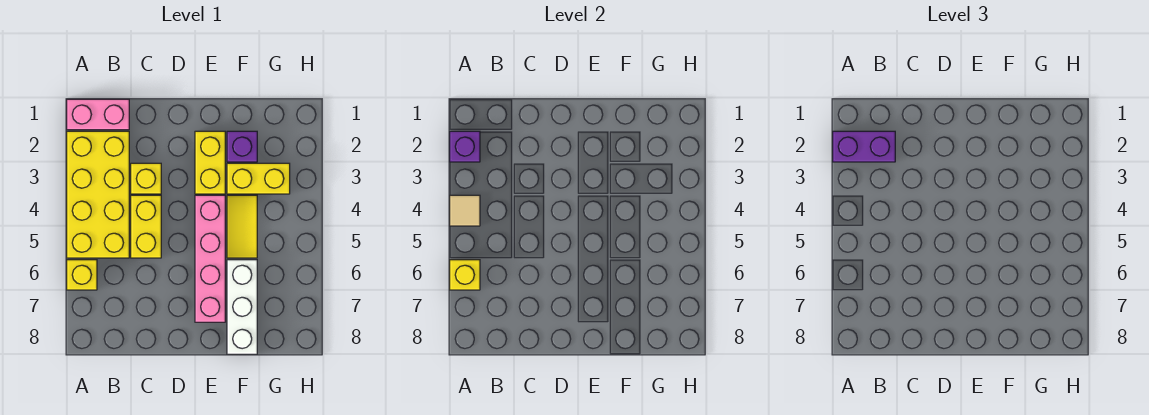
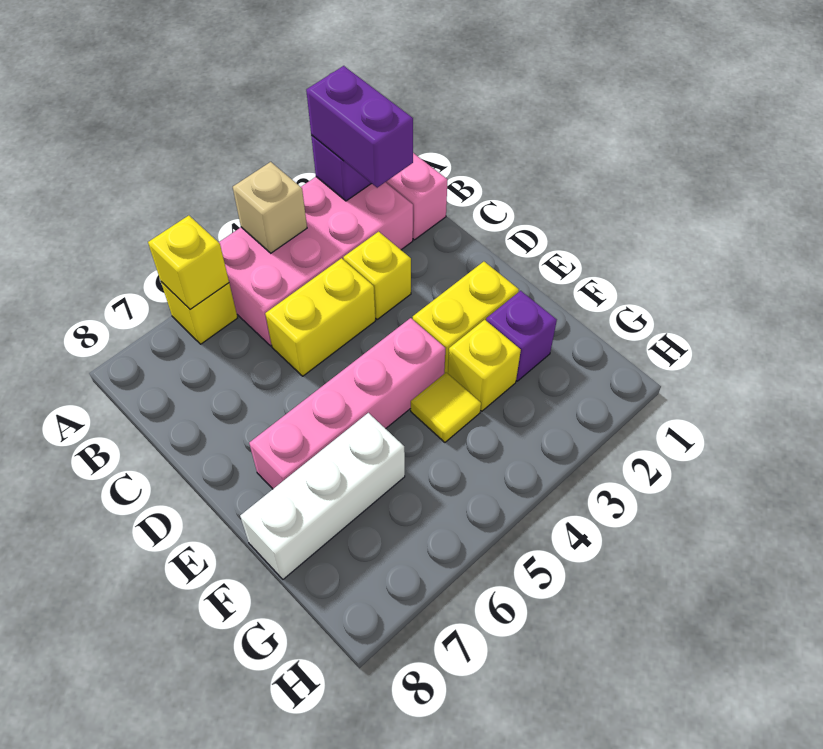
yellow brick A2:B5 level 1 -> pink brick A2:B5 level 1
tan tile A4 level 2 -> tan brick A4 level 2
yellow brick F3:G3 level 1 -> yellow brick F3 level 1
yellow tile F4:F5 level 1 -> yellow tile F4 level 1

